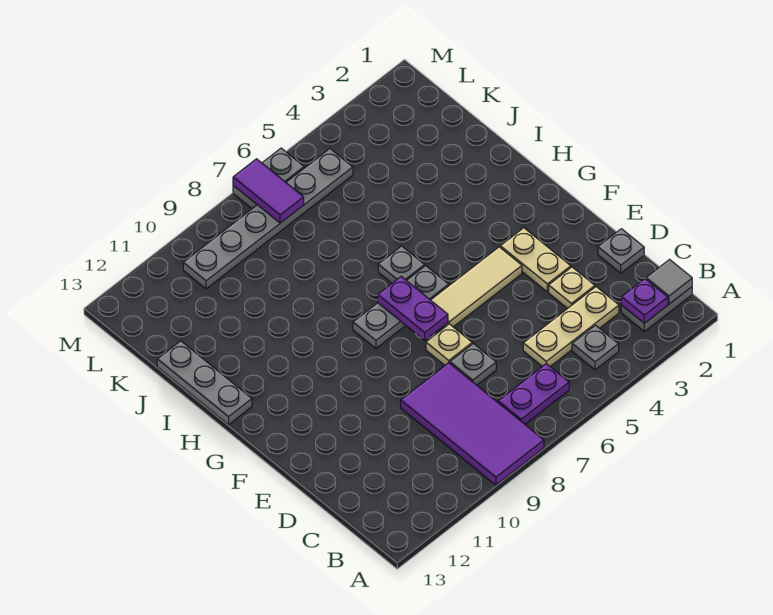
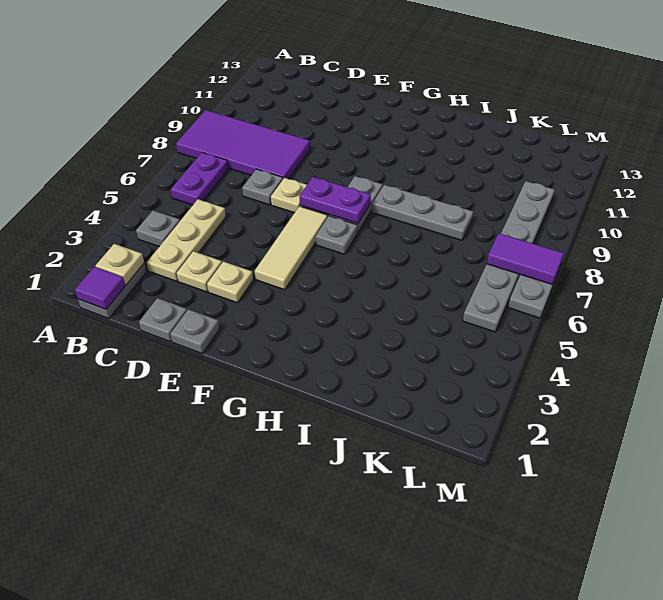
grey tile B1 level 2 -> purple tile B1 level 2
purple plate B2 level 2 -> tan plate B2 level 2
tan plate E3:F3 level 1 -> tan plate E3 level 1
grey plate H6 level 1 -> grey plate E1 level 1
grey plate H13:J13 level 1 -> grey plate H8:J8 level 1

